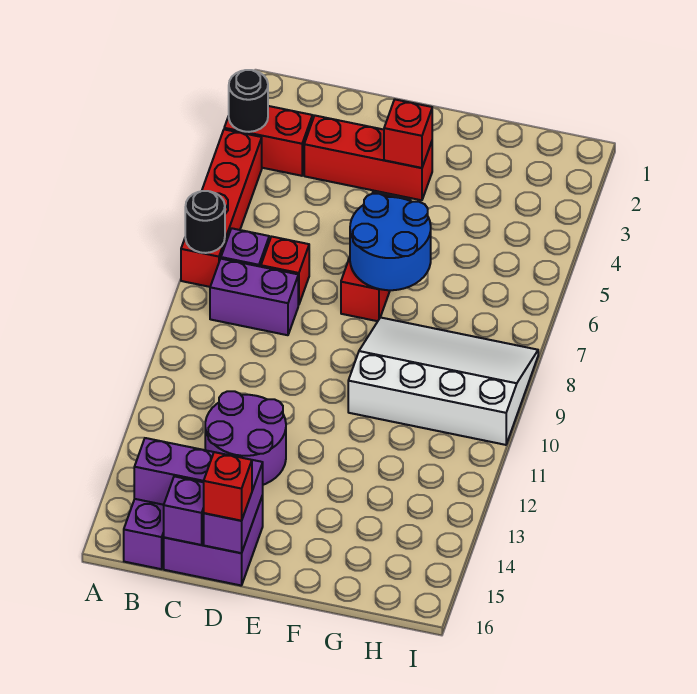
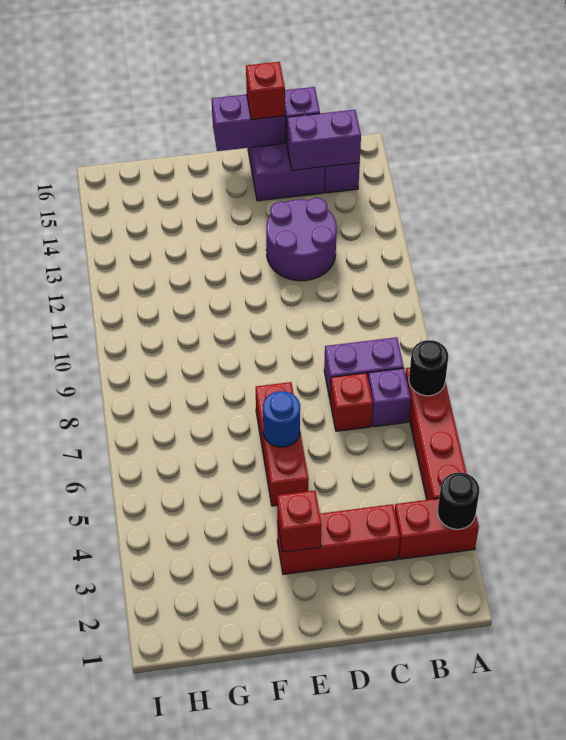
purple brick D15:D16 level 2 -> purple brick D16:E16 level 2
blue round brick E6:F7 level 2 -> blue round brick E6 level 2
white slope F8:I10 level 1 top 10 -> none

